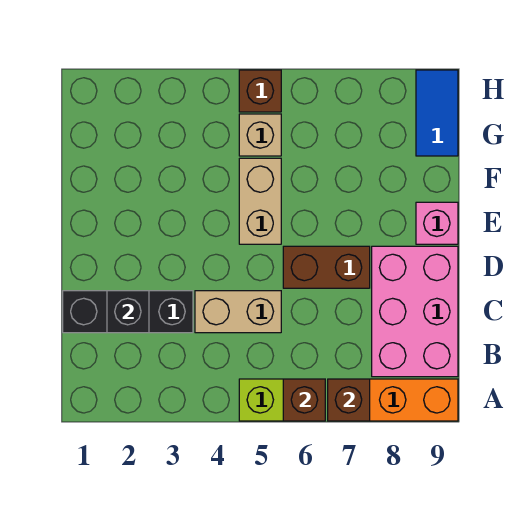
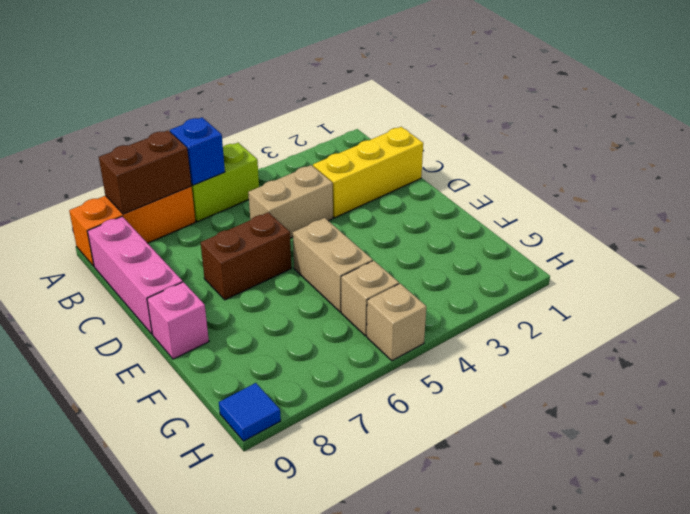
brown brick A6 level 2 -> blue brick A6 level 2
brown brick A7 level 2 -> brown brick A7:A8 level 2
pink brick B8:D9 level 1 -> pink brick B9:D9 level 1
black brick C1:C3 level 1 -> yellow brick C1:C3 level 1
black brick C2 level 2 -> none
blue tile G9:H9 level 1 -> blue tile H9 level 1
brown brick H5 level 1 -> tan brick H5 level 1

